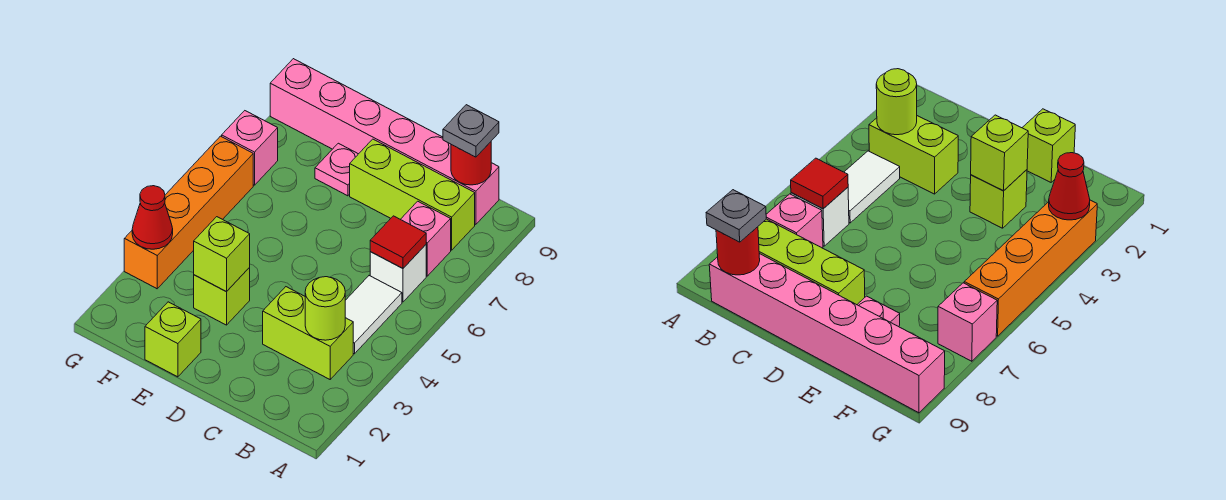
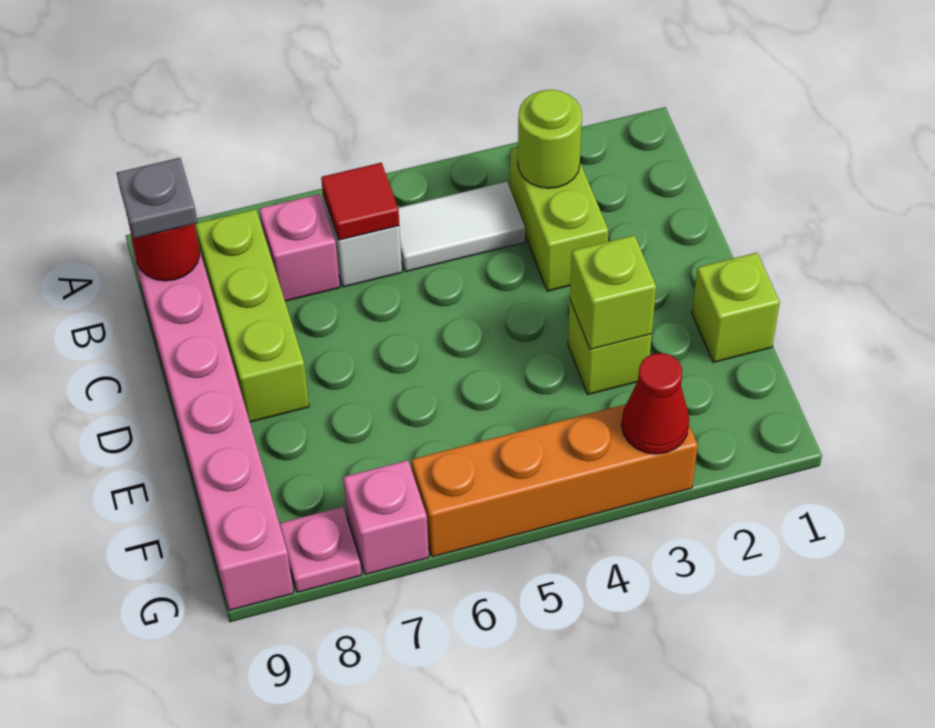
pink plate E8 level 1 -> pink plate G8 level 1

